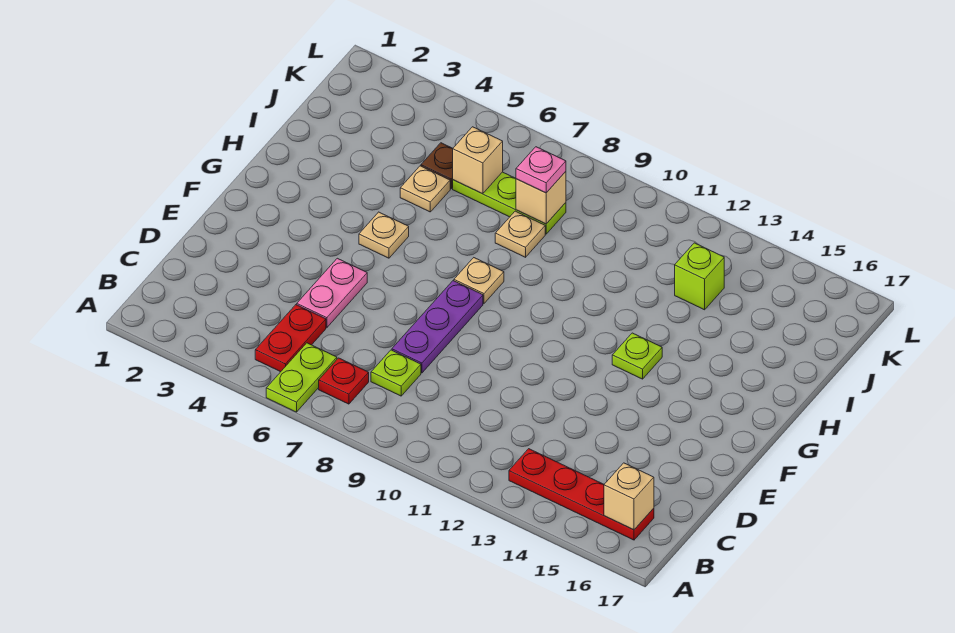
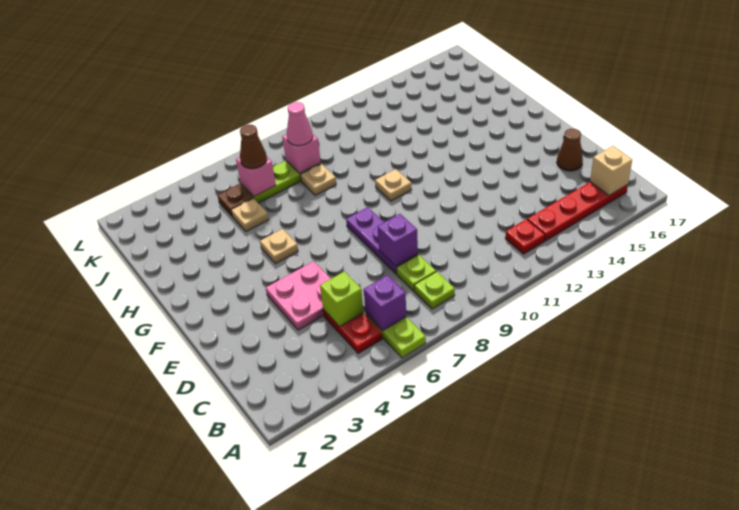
none -> purple brick B6 level 2
red plate B7 level 1 -> red plate B12 level 1
pink plate D5:E5 level 1 -> pink plate D4:E5 level 1
none -> purple brick D8 level 2
none -> brown cone D16 level 1
tan plate G8 level 1 -> tan plate G10 level 1
lime plate G13 level 1 -> lime plate B8 level 1
tan brick J6 level 2 -> pink brick J6 level 2
none -> brown cone J6 level 3
tan brick J8 level 2 -> pink brick J8 level 2
pink plate J8 level 3 -> pink cone J8 level 3
lime brick J13 level 1 -> lime brick C5 level 2

